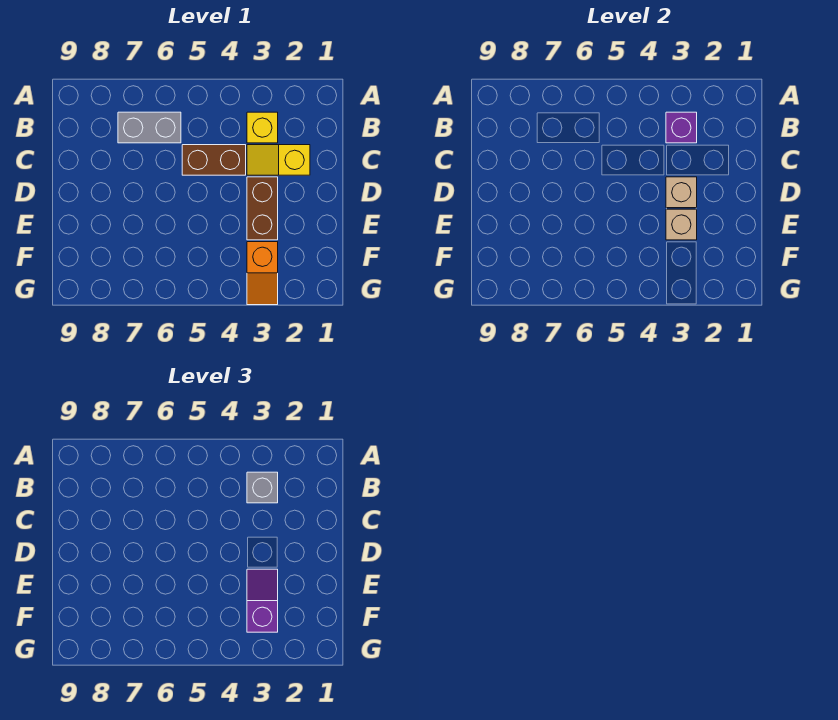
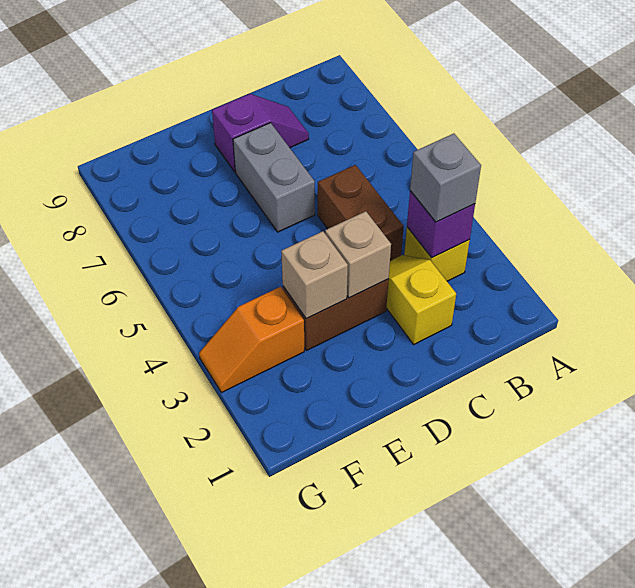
grey brick B6:B7 level 1 -> grey brick D6:D7 level 1
purple slope E3:F3 level 3 top F -> purple slope C8:D8 level 1 top D

